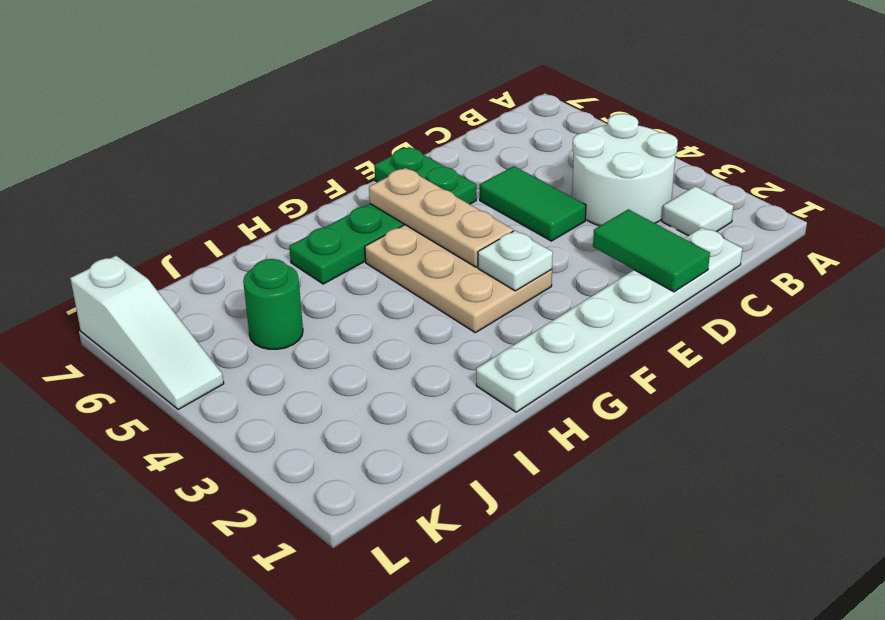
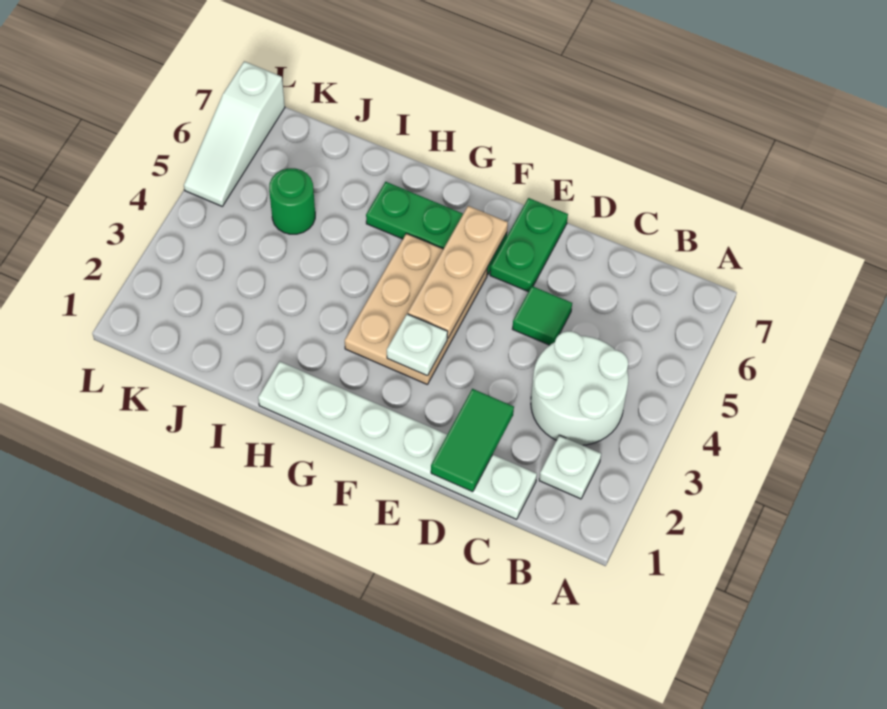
white tile B2 level 1 -> white plate B2 level 1
green tile D4:D5 level 1 -> green tile D5 level 1

